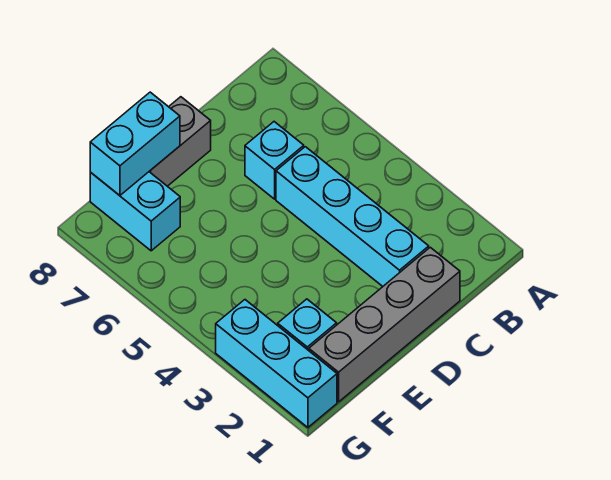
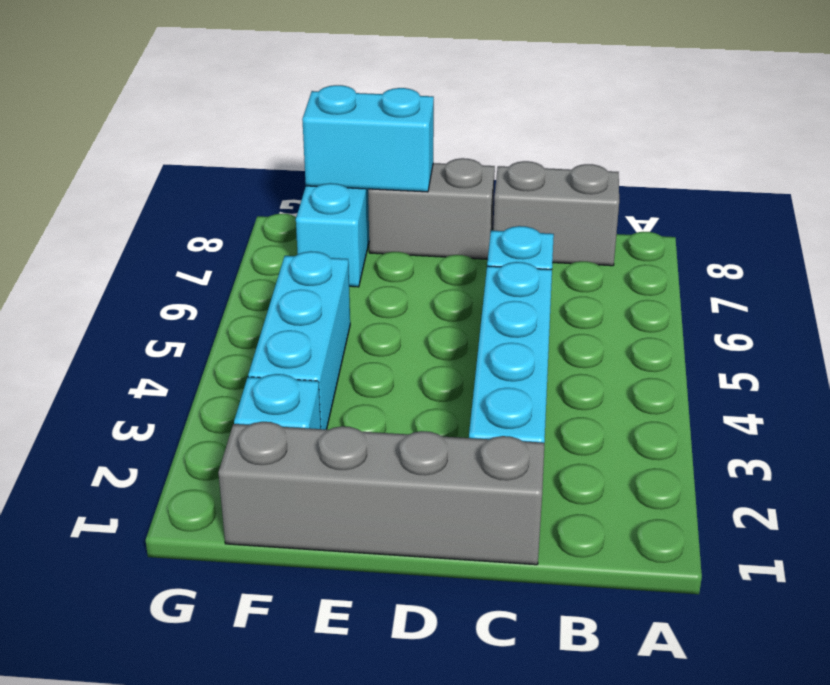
none -> grey brick B8:C8 level 1
cyan brick G1:G3 level 1 -> cyan brick F3:F5 level 1

